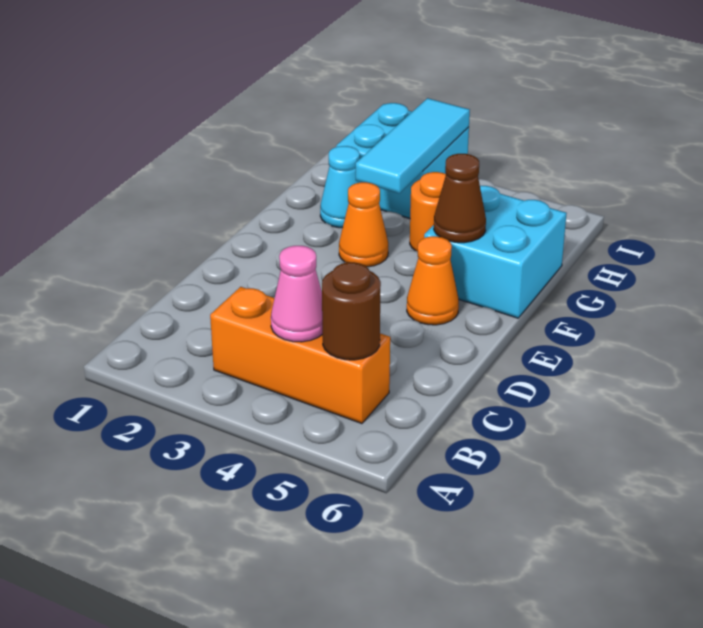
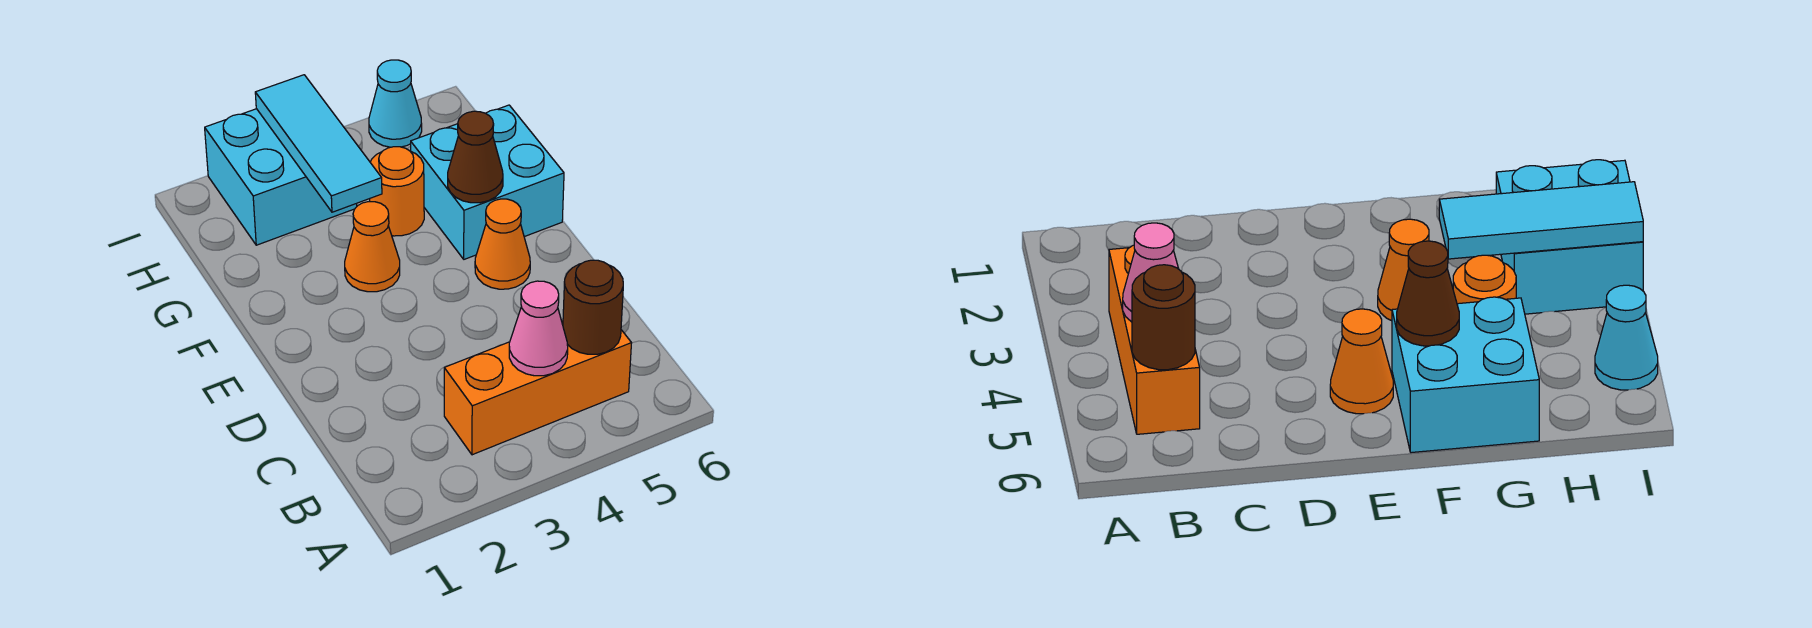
cyan cone G2 level 1 -> cyan cone I5 level 1

